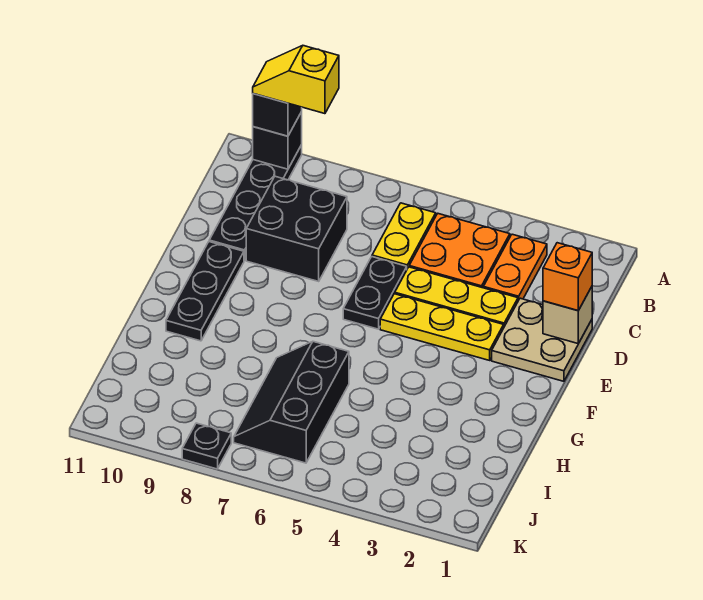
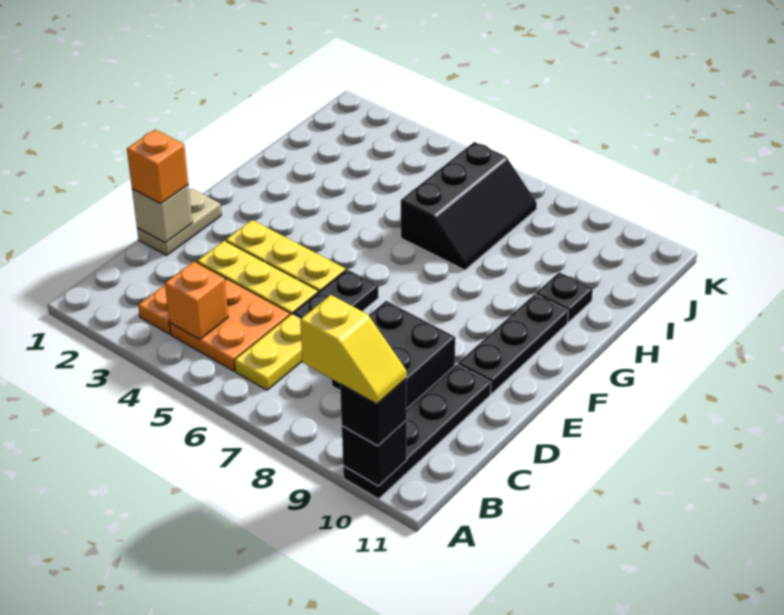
none -> orange brick B4 level 2
tan plate D1:E2 level 1 -> tan plate D1:E1 level 1
black plate K8 level 1 -> black plate H10 level 1

